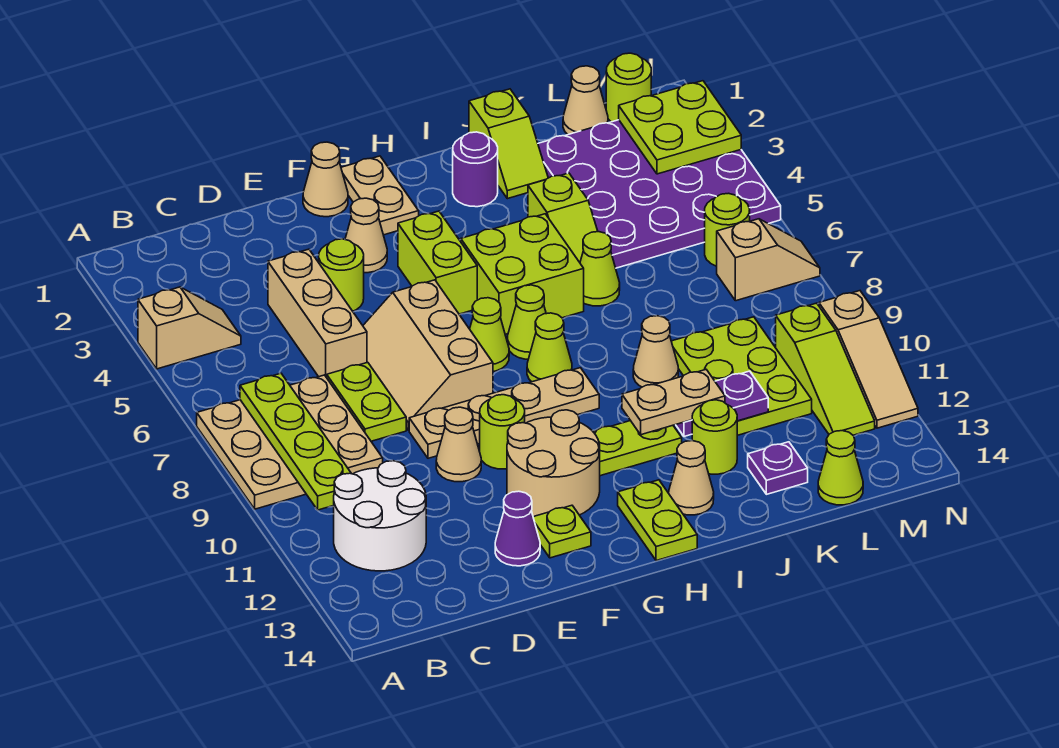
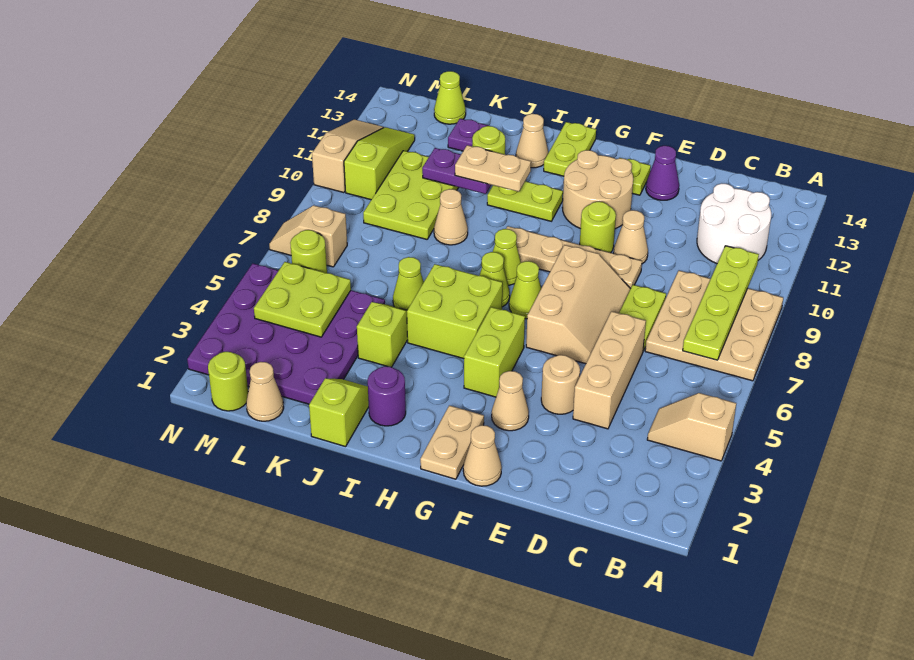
lime round brick E4 level 1 -> tan round brick E4 level 1
lime plate M2:N3 level 2 -> lime plate L4:M5 level 2

